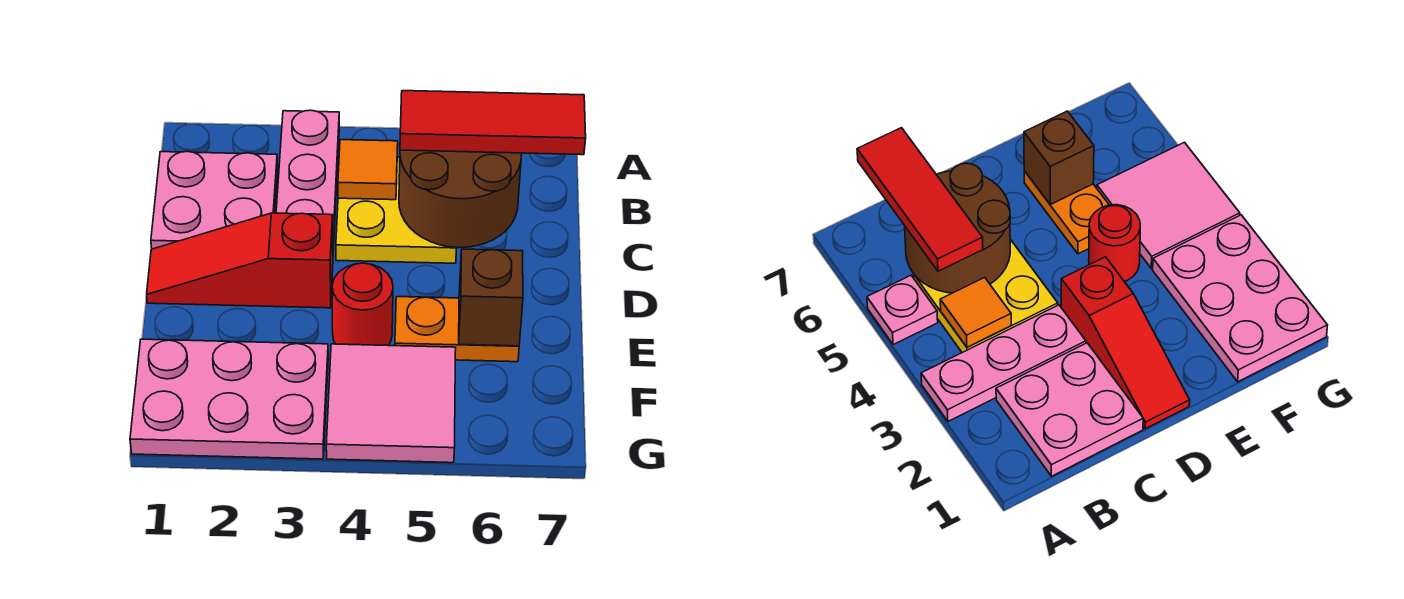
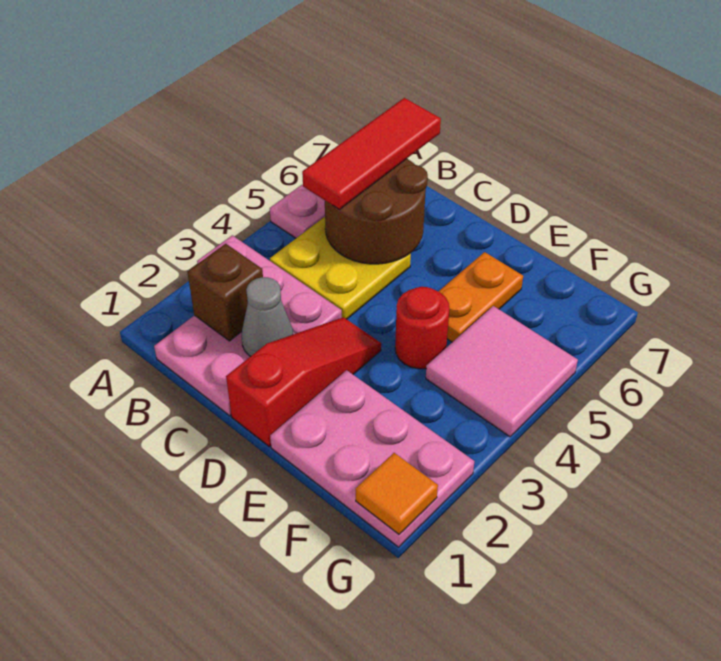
orange tile B4 level 2 -> orange tile G1 level 2
none -> grey cone C2 level 2
red slope D1:D3 level 1 top 3 -> red slope D1:D3 level 1 top 1
brown brick E6 level 2 -> brown brick B2 level 2
pink plate F1:G3 level 1 -> pink plate E1:G2 level 1

